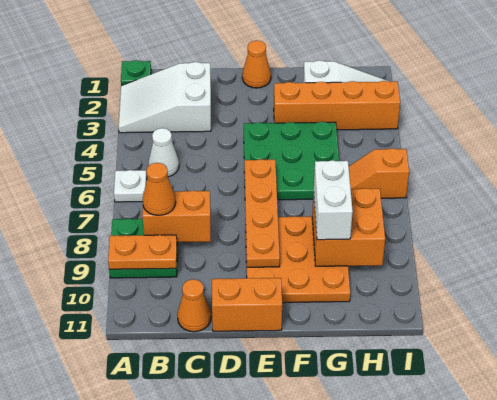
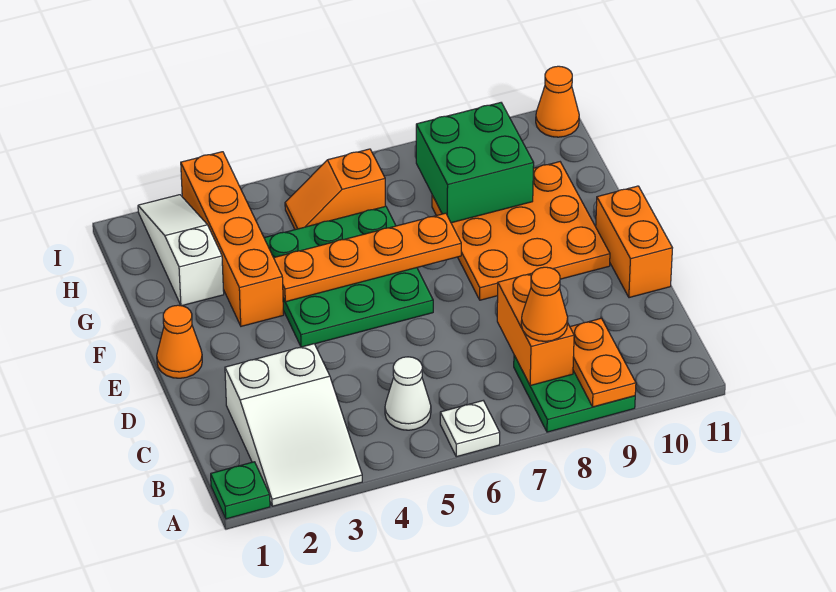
orange cone C11 level 1 -> orange cone I11 level 1
orange plate E6:E9 level 2 -> orange plate F4:F7 level 2
orange brick G8:H9 level 2 -> green brick G8:H9 level 2
white brick G8:G9 level 3 -> none
orange slope H6:I6 level 1 top I -> orange slope H5:H6 level 1 top 6

